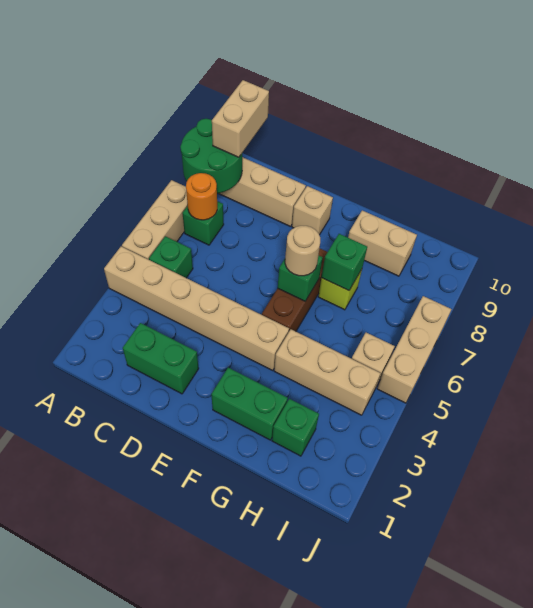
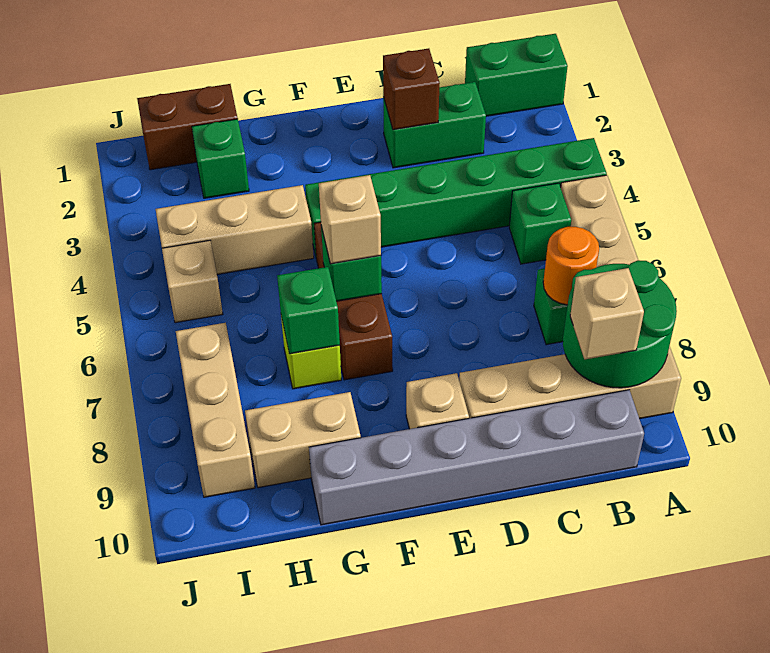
tan brick A4:F4 level 1 -> green brick A4:F4 level 1
tan brick B9:B10 level 3 -> tan brick B9 level 3
none -> grey brick B10:G10 level 1
none -> brown brick D2 level 2
green brick F2:G2 level 1 -> green brick A1:B1 level 1
tan round brick F6 level 3 -> tan brick F6 level 3
none -> brown brick H1:I1 level 1
tan brick J5:J7 level 1 -> tan brick I7:I9 level 1

